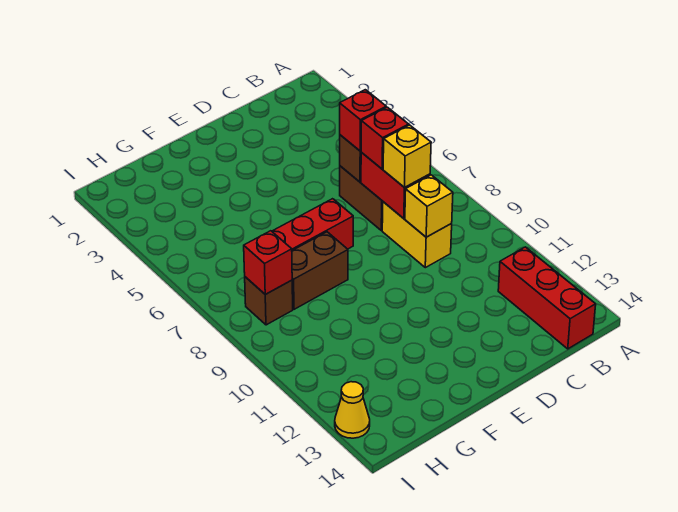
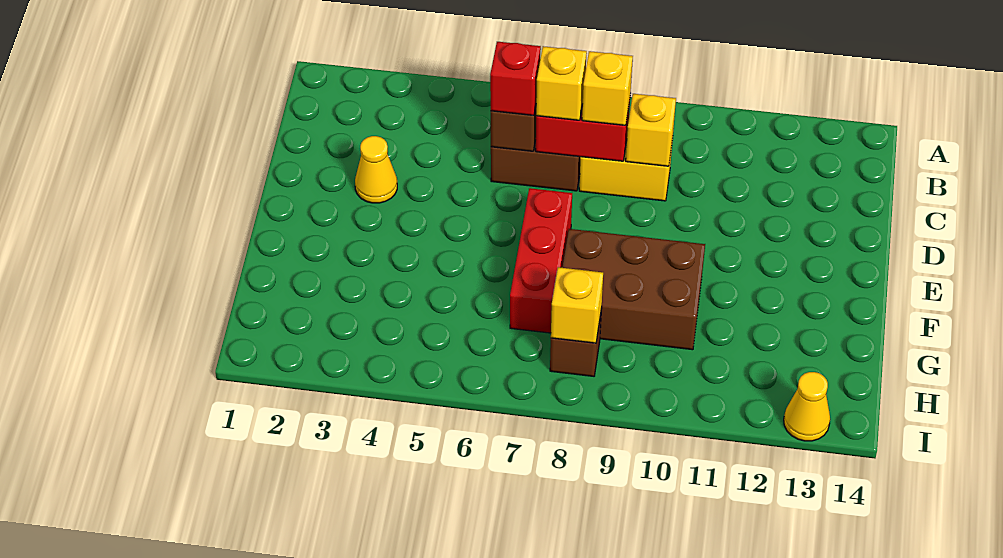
red brick B12:B14 level 1 -> none
red brick C7 level 3 -> yellow brick C7 level 3
none -> yellow cone D3 level 1
brown brick F8:G8 level 1 -> brown brick F8:G10 level 1
red brick H8 level 2 -> yellow brick H8 level 2

